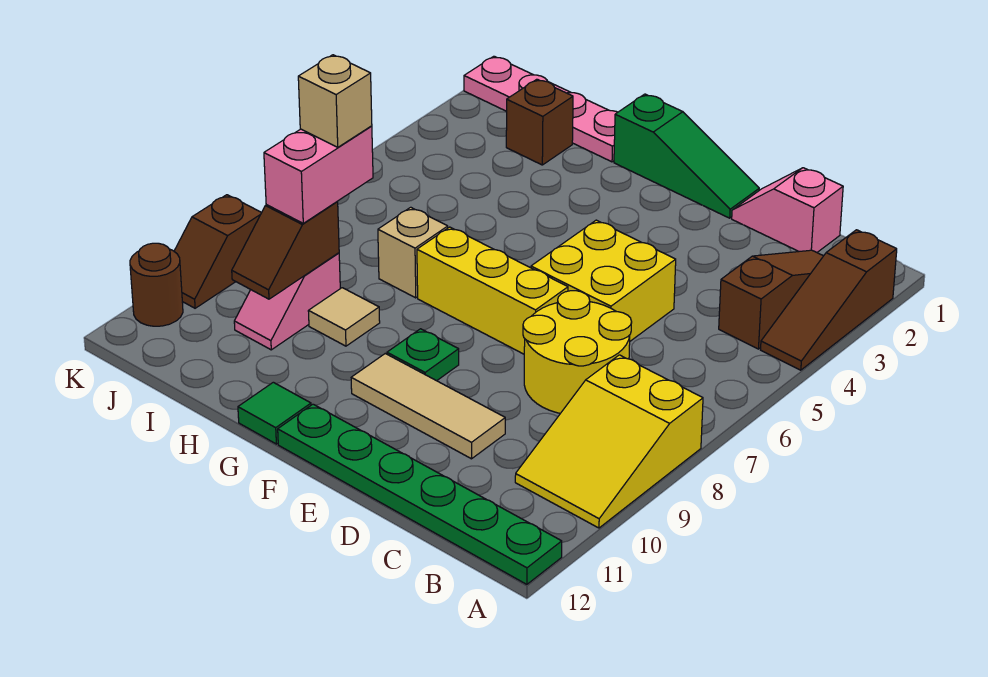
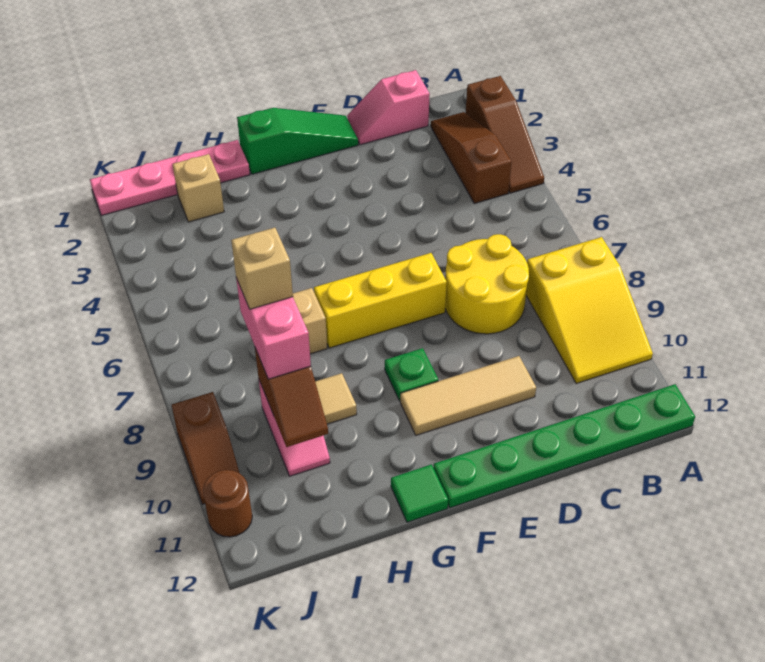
yellow brick D5:E6 level 1 -> none
brown brick I2 level 1 -> tan brick I2 level 1

